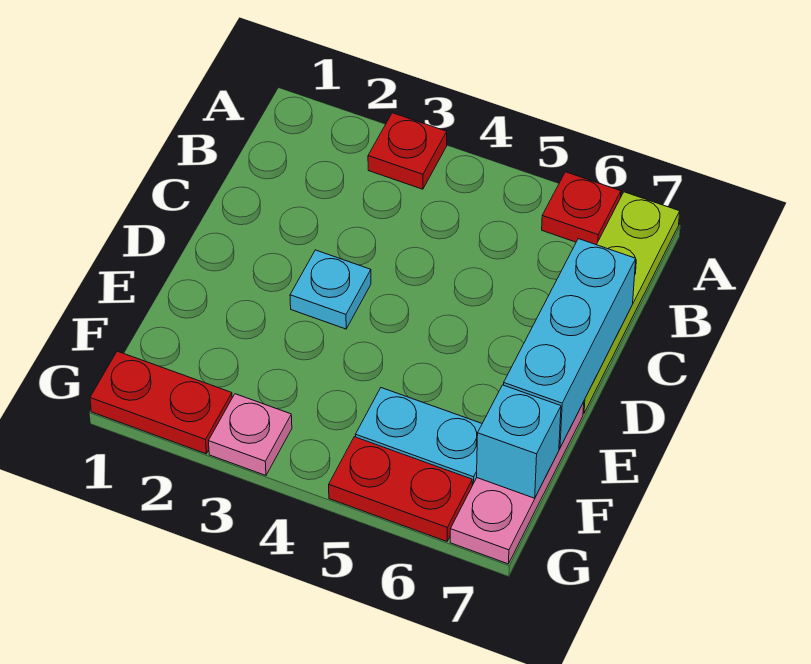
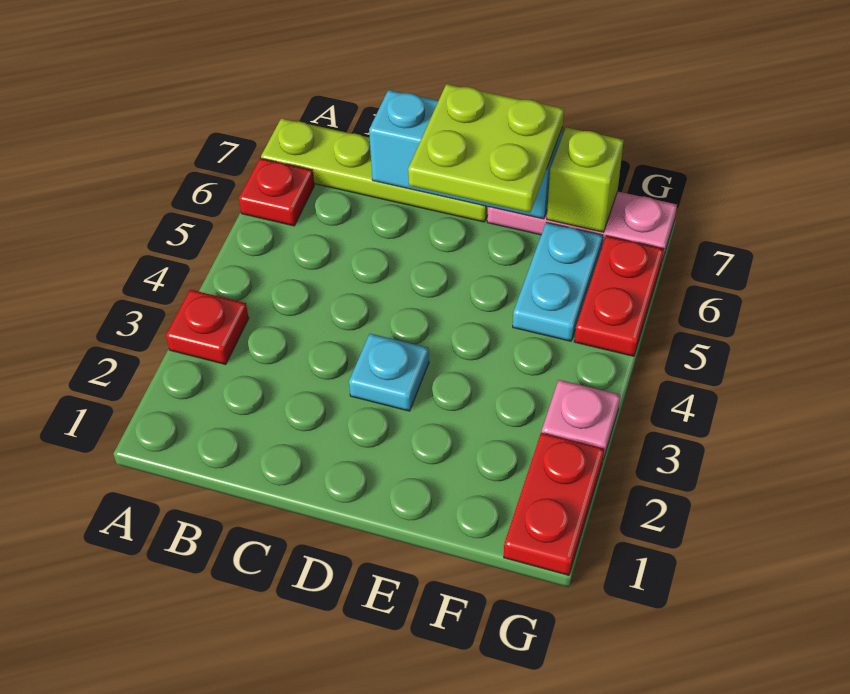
none -> lime plate D6:E7 level 3
cyan brick F7 level 2 -> lime brick F7 level 2

